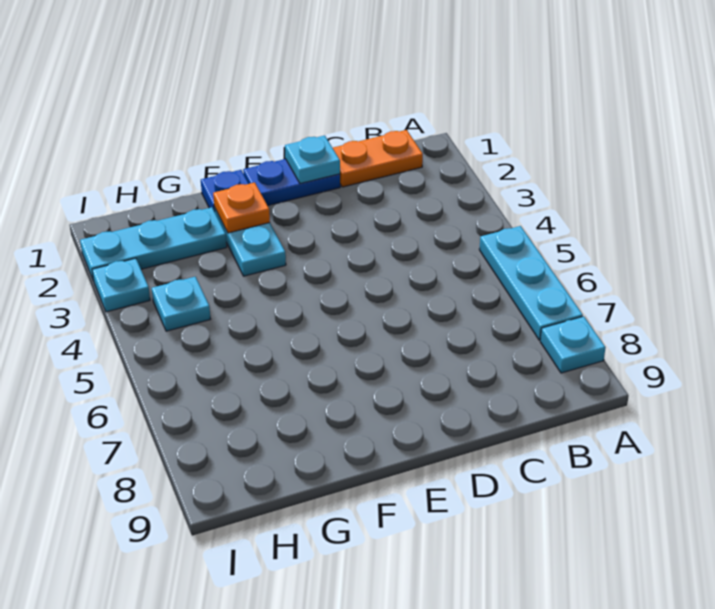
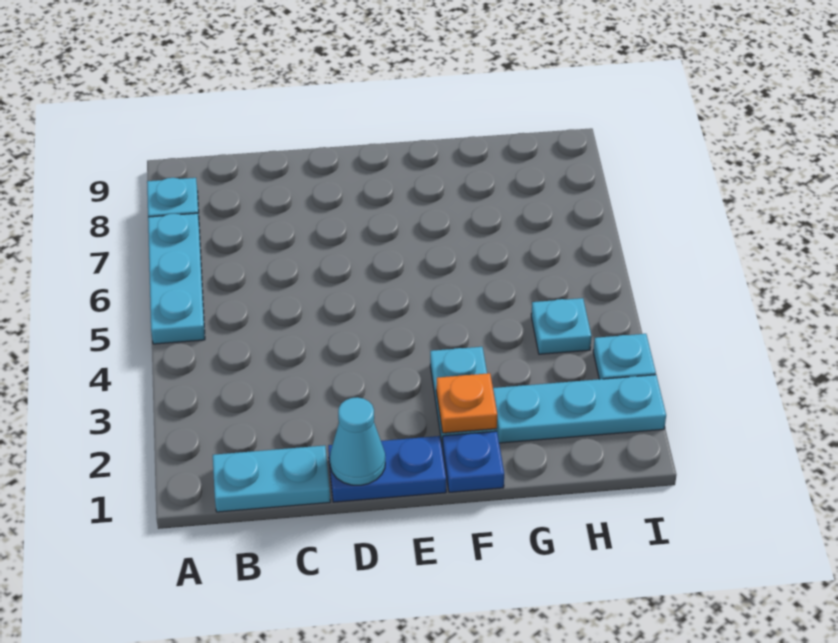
orange plate B1:C1 level 1 -> cyan plate B1:C1 level 1
cyan plate D1 level 2 -> cyan cone D1 level 2

